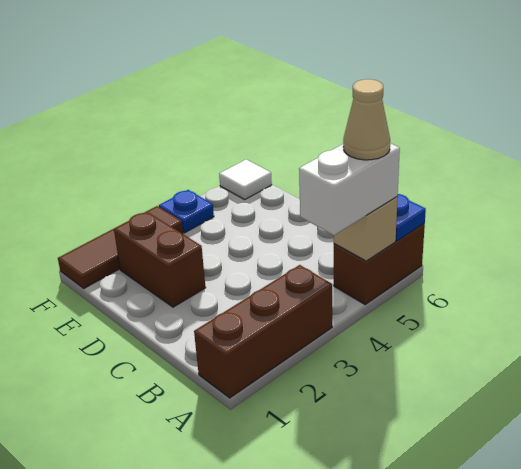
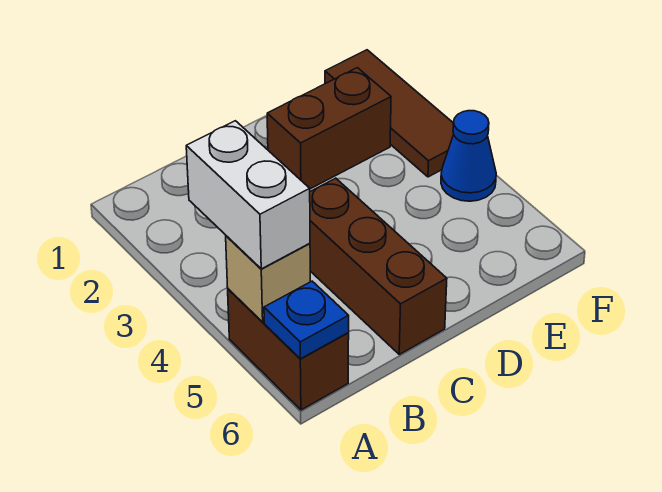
brown brick A1:A3 level 1 -> brown brick C4:C6 level 1
tan cone A5 level 4 -> none
blue plate F4 level 1 -> blue cone F4 level 1
white tile F6 level 1 -> none

